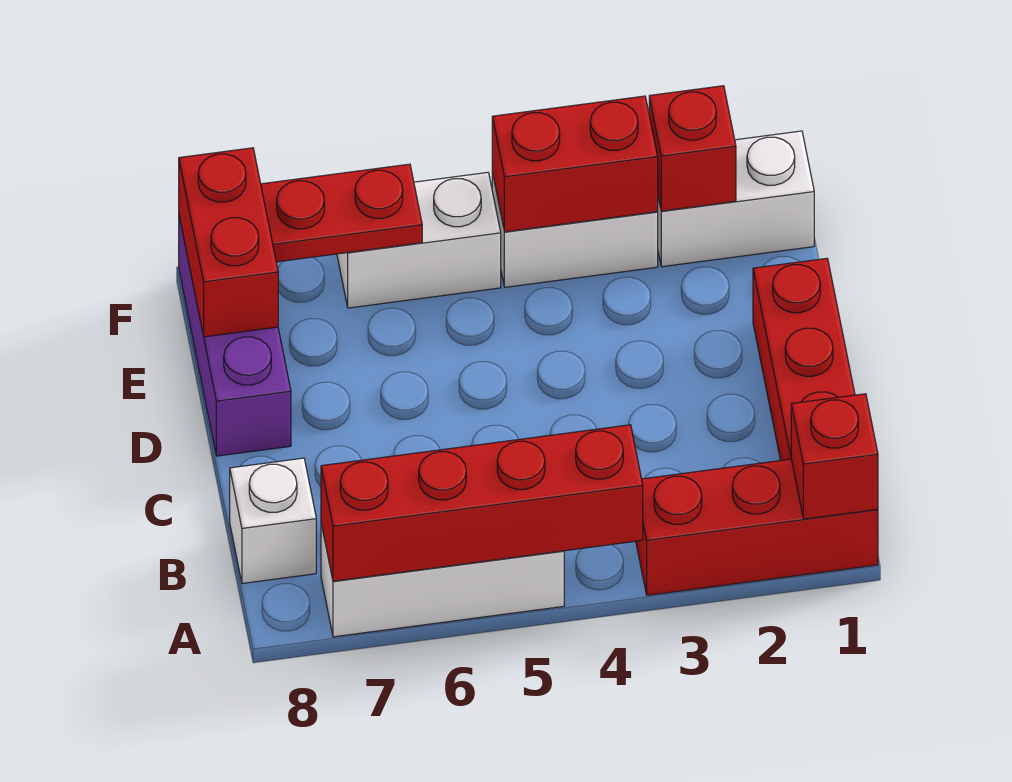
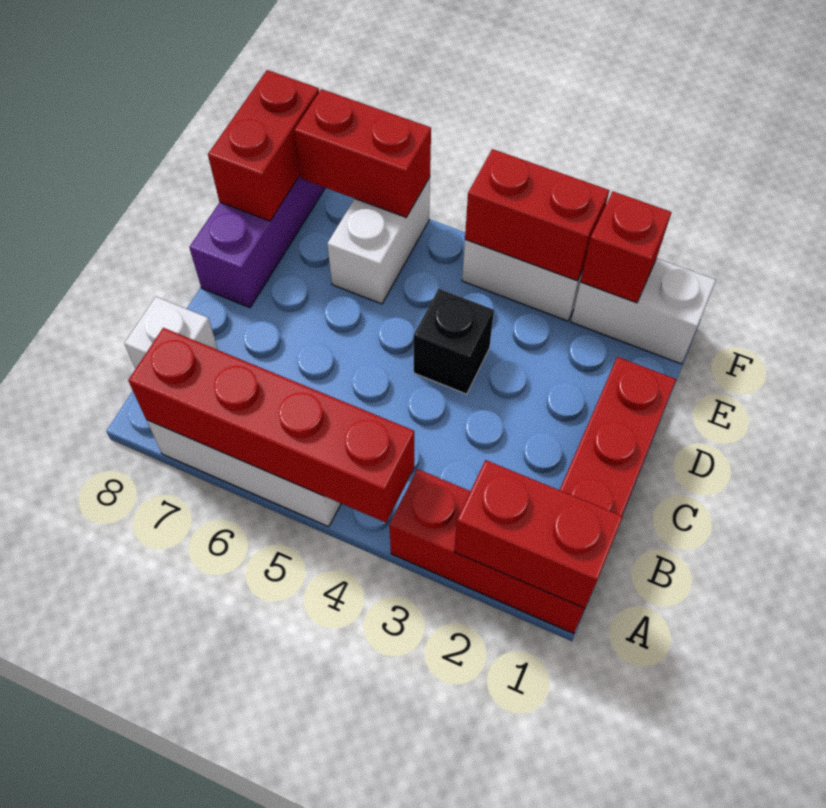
red brick A1 level 2 -> red brick A1:A2 level 2
none -> black brick D4 level 1
white brick F5:F6 level 1 -> white brick E6:F6 level 1
red plate F6:F7 level 2 -> red brick F6:F7 level 2

